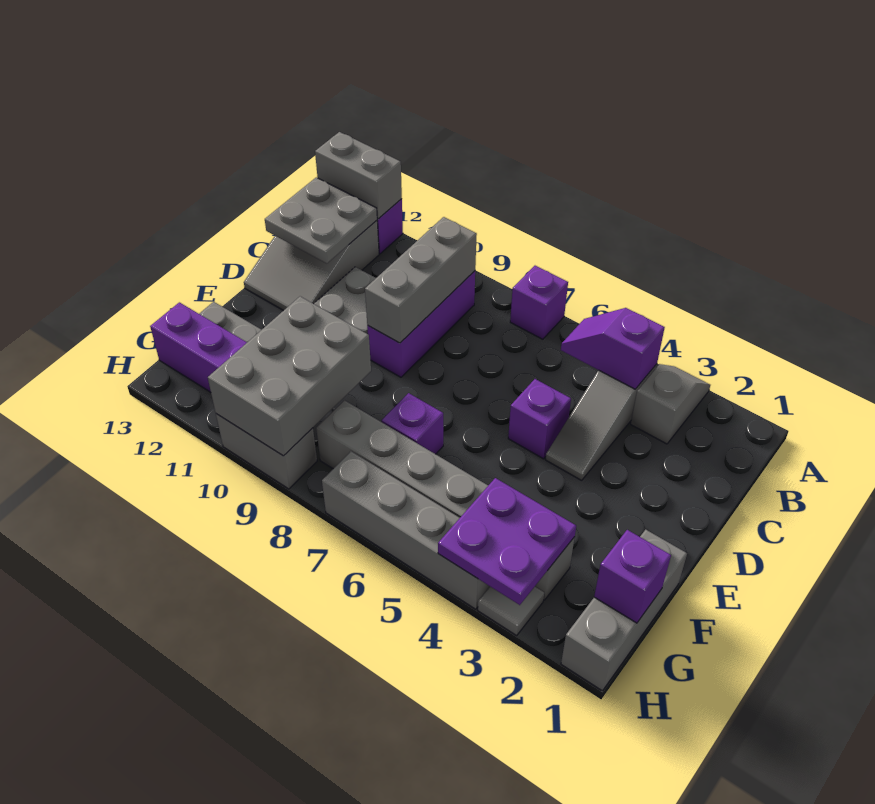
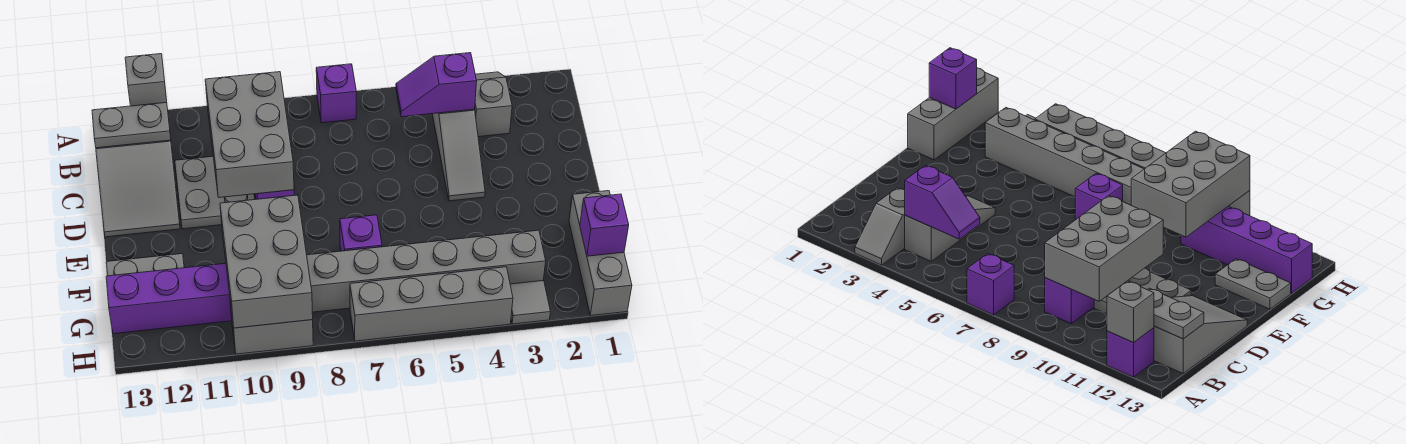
grey brick A12:A13 level 2 -> grey brick A12 level 2
grey brick B9:D9 level 2 -> grey brick B9:D10 level 2
grey plate B12:C13 level 2 -> grey plate B12:B13 level 2
purple brick D5 level 1 -> none
purple plate G3:H4 level 2 -> none

